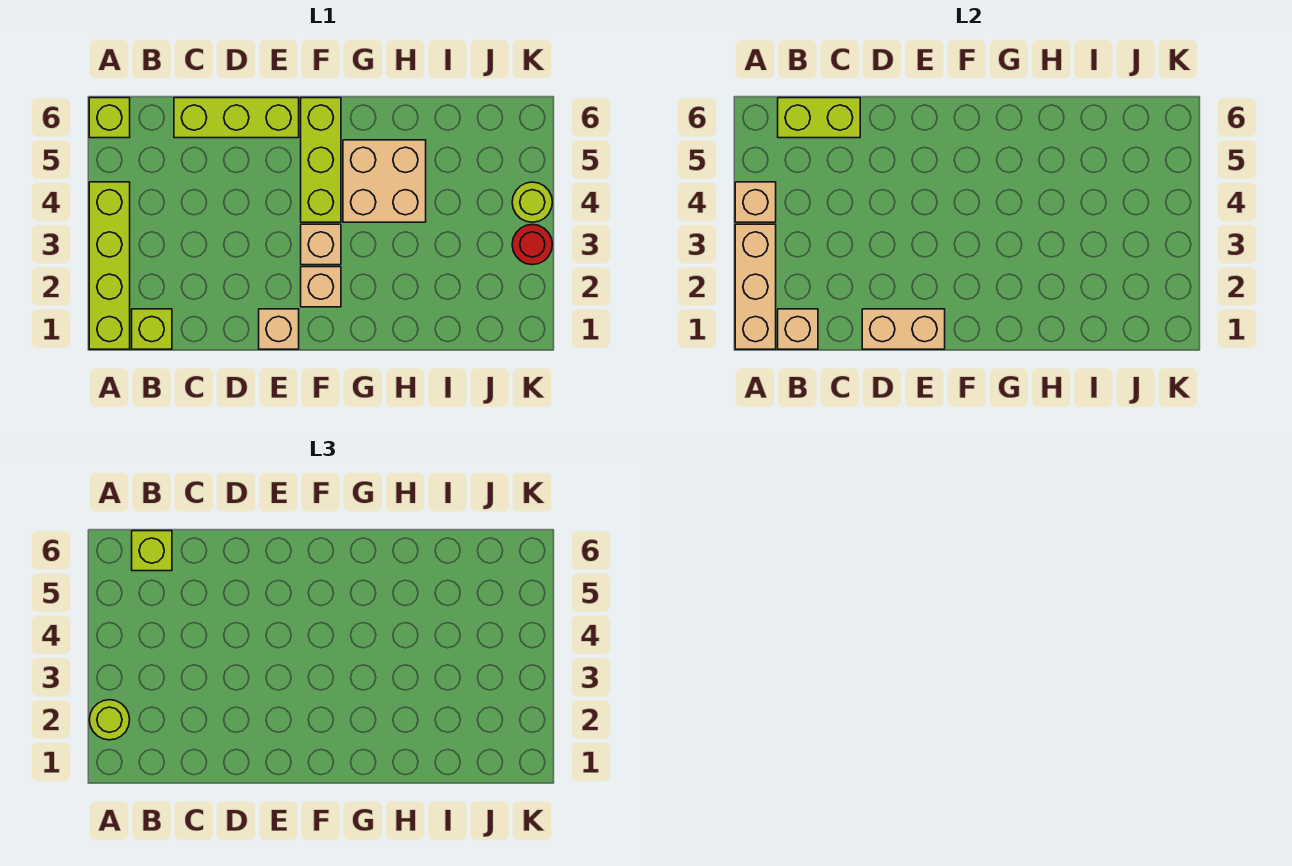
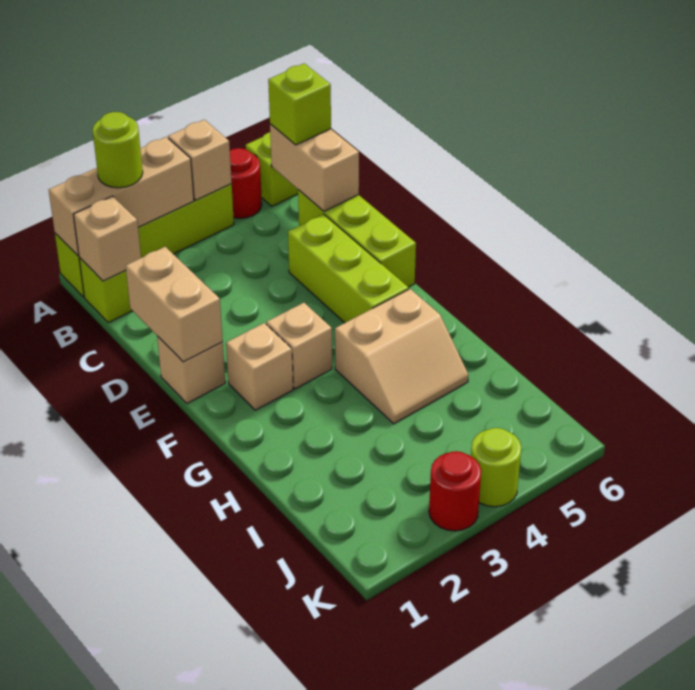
none -> red round brick A5 level 1
lime brick B6:C6 level 2 -> tan brick B6:C6 level 2
lime brick F4:F6 level 1 -> lime brick D5:F5 level 1
tan brick G4:H5 level 1 -> tan slope G4:H5 level 1 top G

